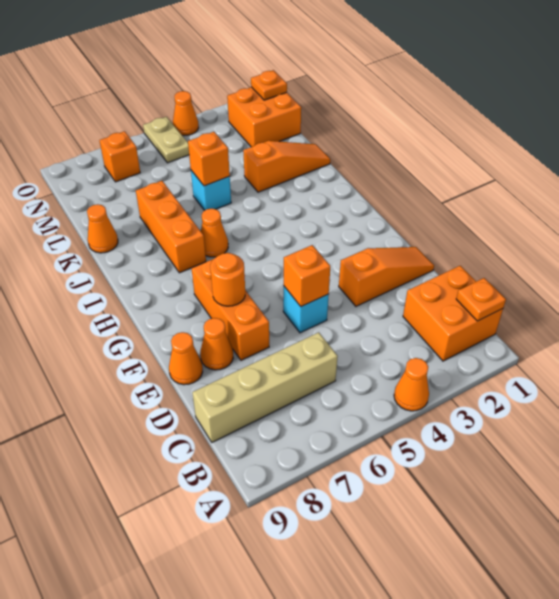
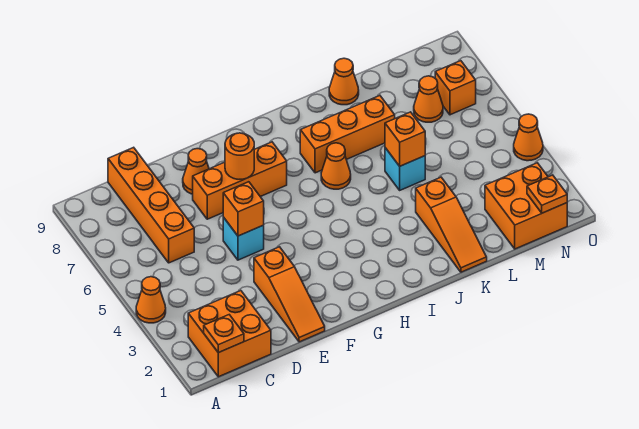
tan brick C6:C9 level 1 -> orange brick C6:C9 level 1
orange cone E9 level 1 -> orange cone M7 level 1
tan plate N5:O5 level 1 -> none

